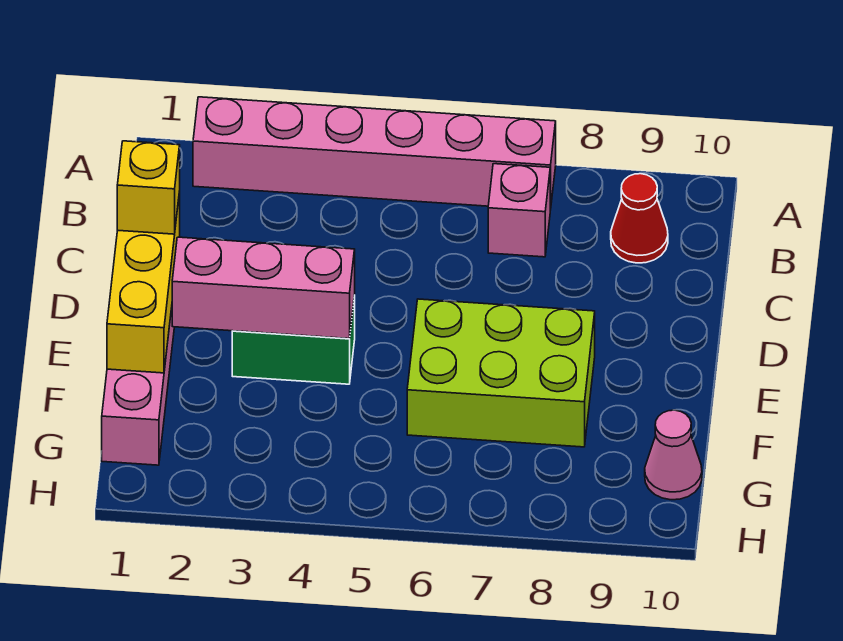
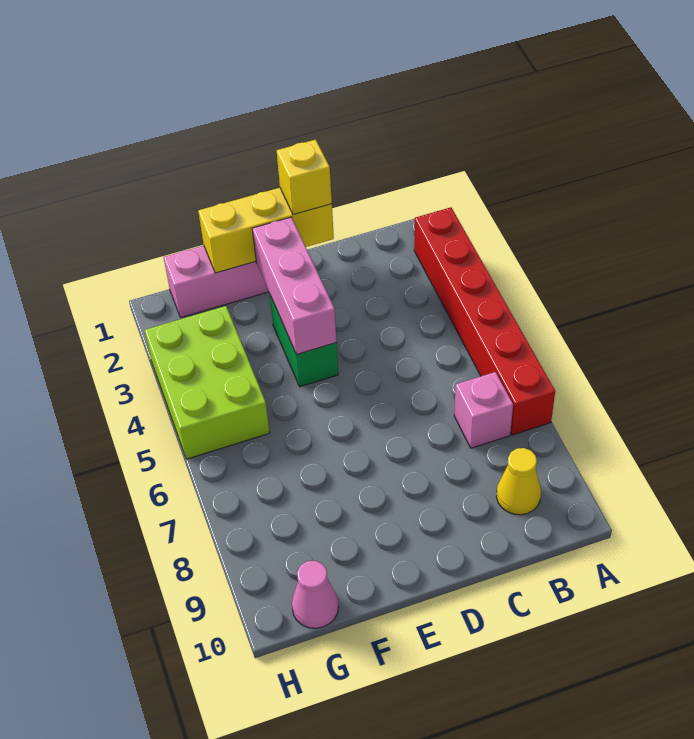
pink brick A2:A7 level 1 -> red brick A2:A7 level 1
red cone B9 level 1 -> yellow cone B9 level 1
lime brick E6:F8 level 1 -> lime brick G3:H5 level 1

